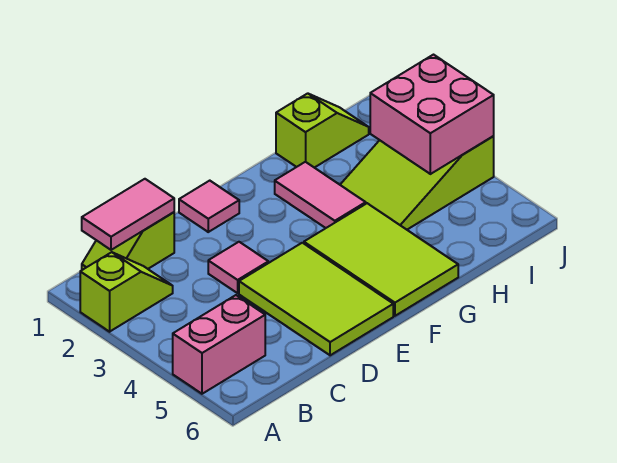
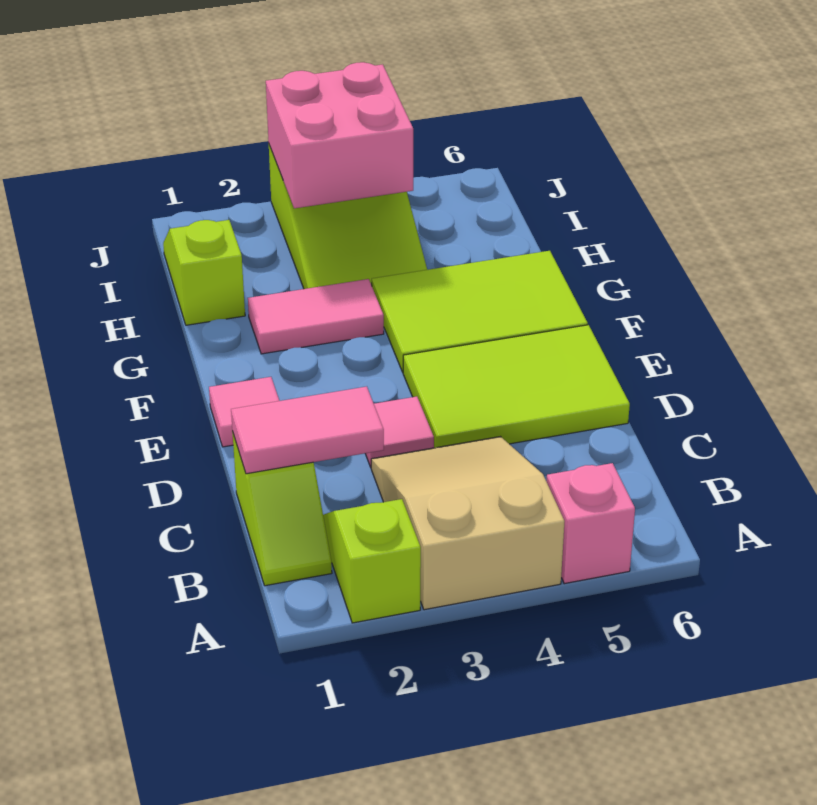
none -> tan slope A3:C4 level 1 top A
pink brick A5:B5 level 1 -> pink brick A5 level 1
pink tile B1:C1 level 2 -> pink tile C1:C2 level 2

